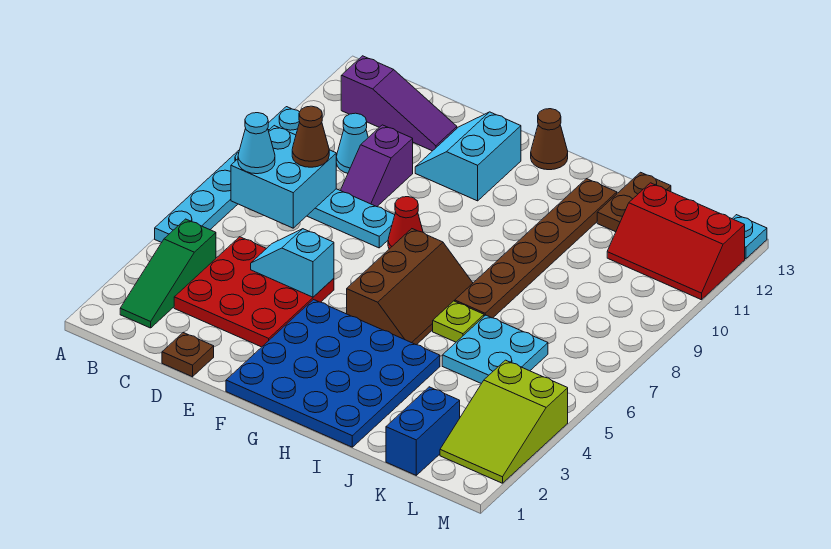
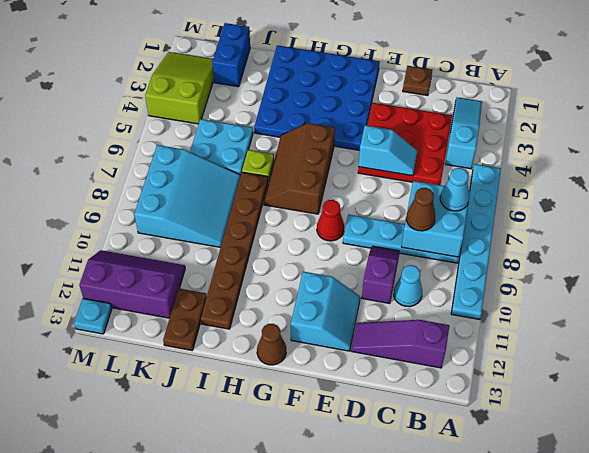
green slope B2:B4 level 1 top 4 -> cyan slope B2:B4 level 1 top 4
none -> cyan slope J7:L9 level 1 top L
red slope K11:M12 level 1 top 12 -> purple slope K11:M12 level 1 top 12

